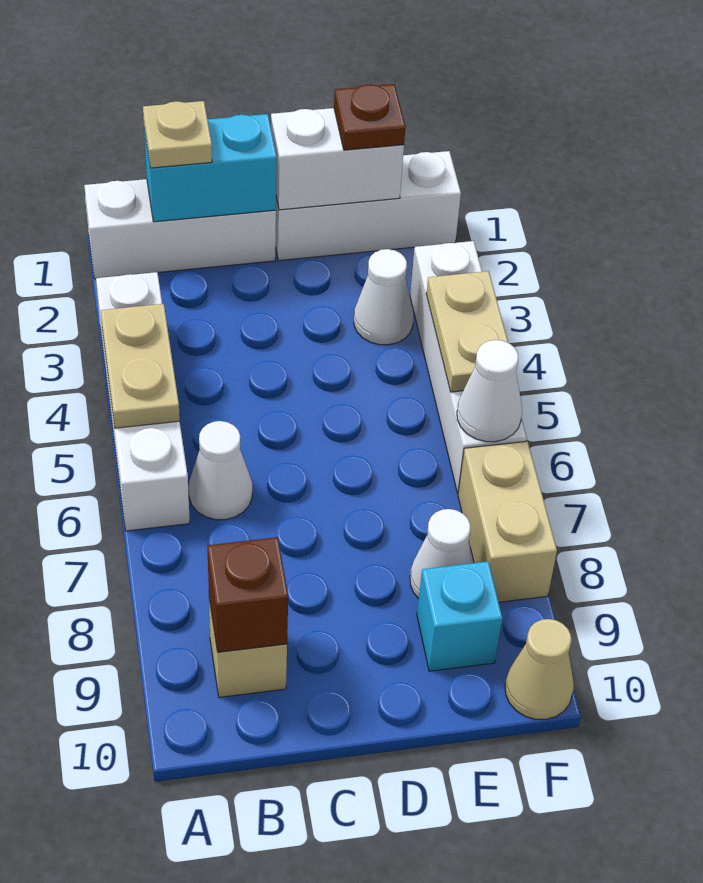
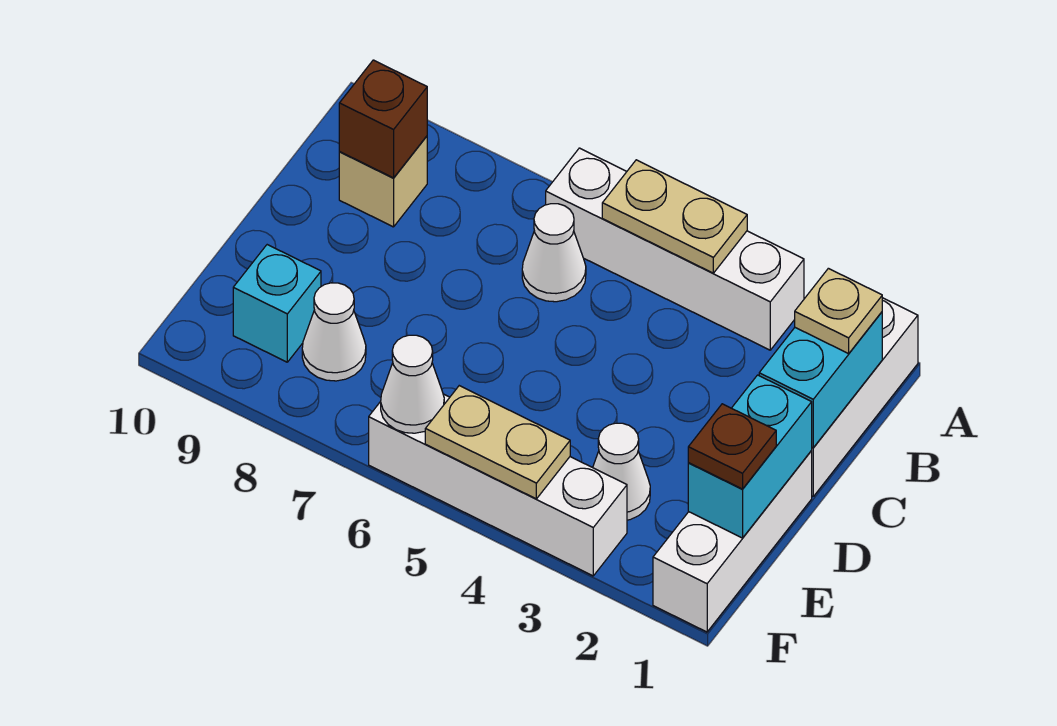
white brick D1:E1 level 2 -> cyan brick D1:E1 level 2
tan brick F7:F8 level 1 -> none
tan cone F10 level 1 -> none

